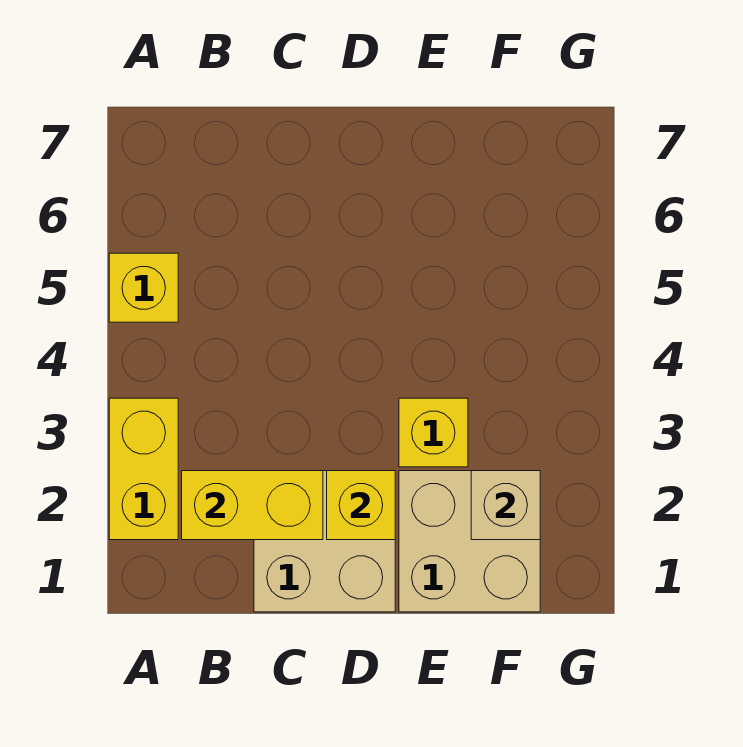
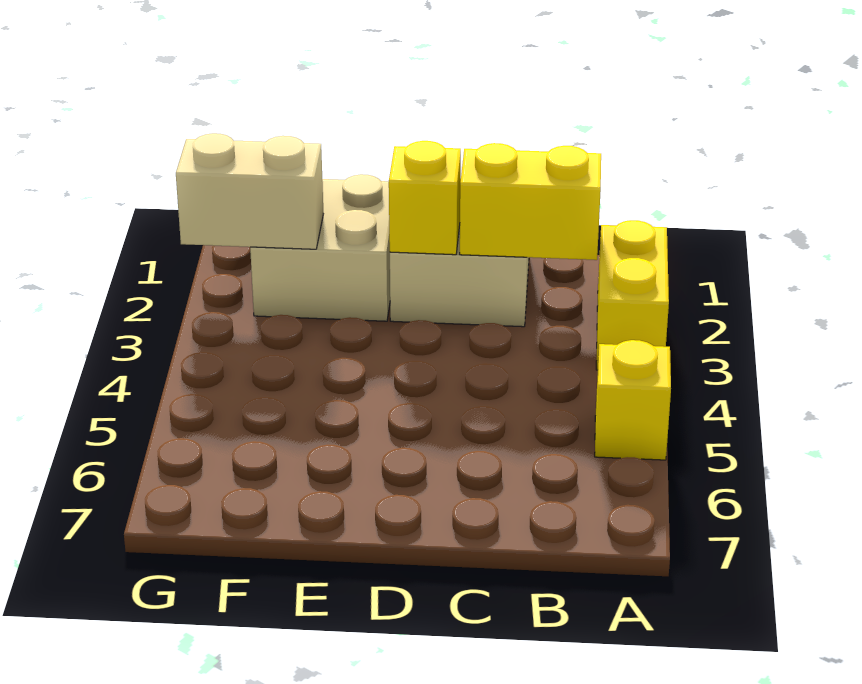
yellow brick E3 level 1 -> none
tan brick F2 level 2 -> tan brick F2:G2 level 2

